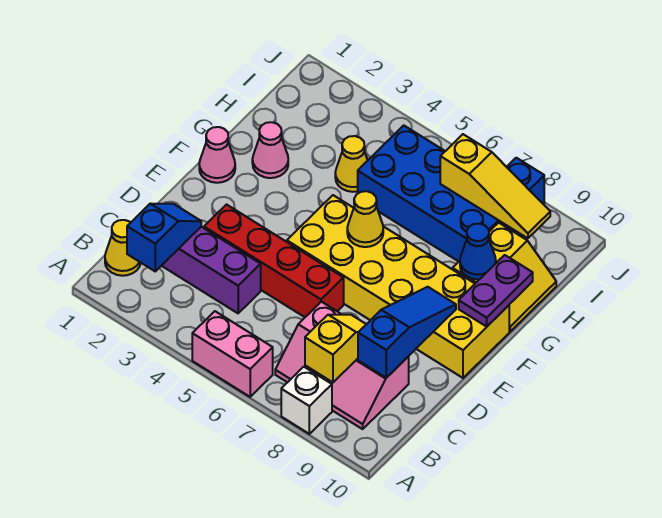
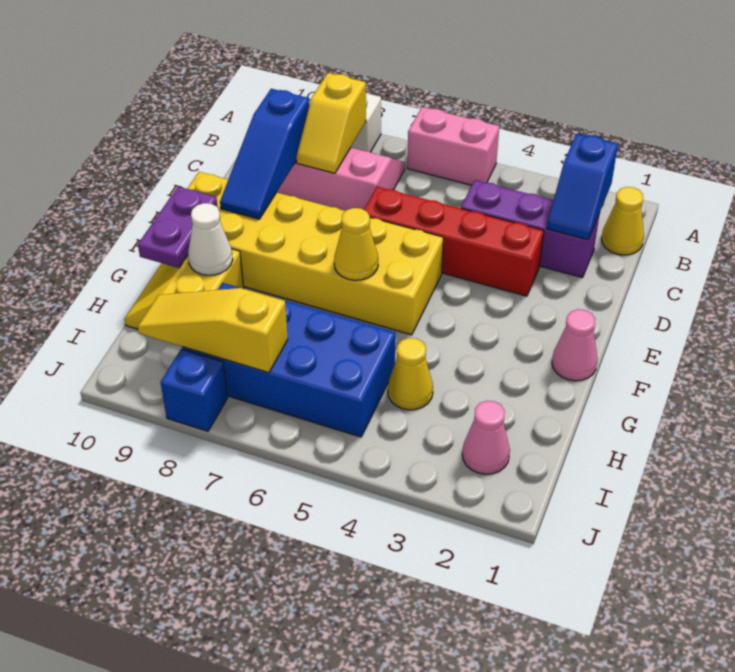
pink cone G2 level 1 -> pink cone I2 level 1
blue cone G9 level 2 -> white cone G9 level 2

